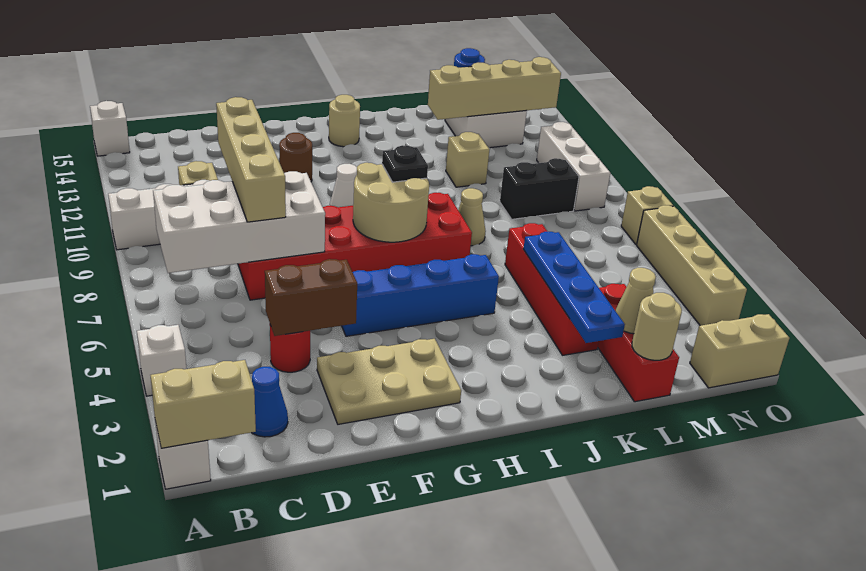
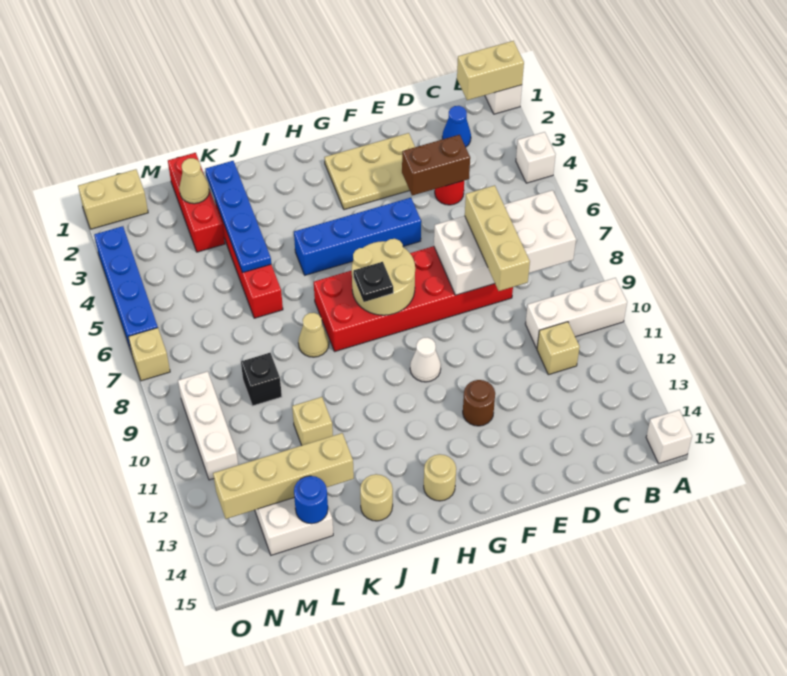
tan brick D7:D10 level 3 -> tan brick D7:D9 level 3
tan round brick L1 level 2 -> tan round brick J14 level 1
black brick L9:M9 level 1 -> black brick L9 level 1
tan brick O3:O6 level 1 -> blue brick O3:O6 level 1

